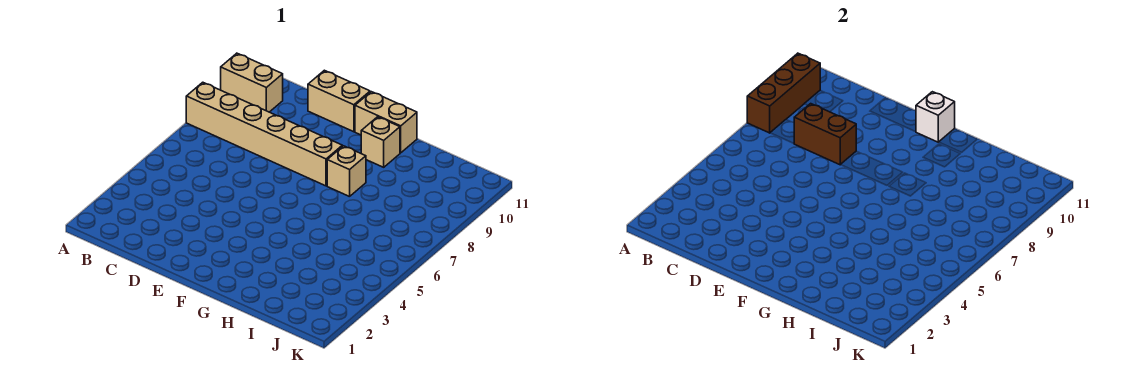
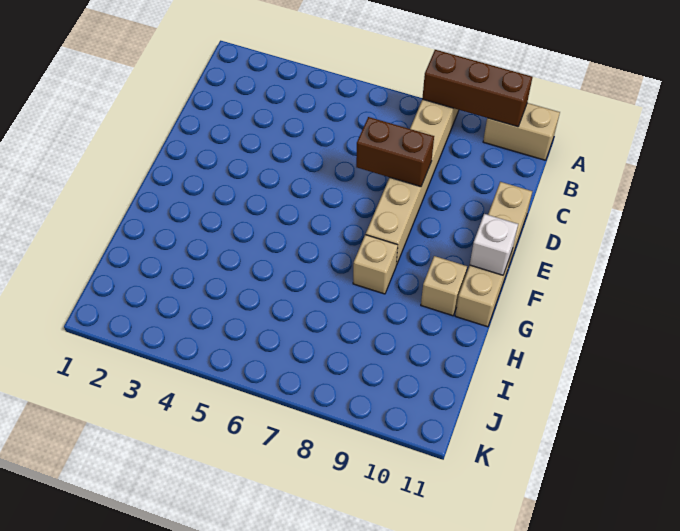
tan brick A10:B10 level 1 -> tan brick A10:A11 level 1
brown brick C8:D8 level 2 -> brown brick D7:D8 level 2

